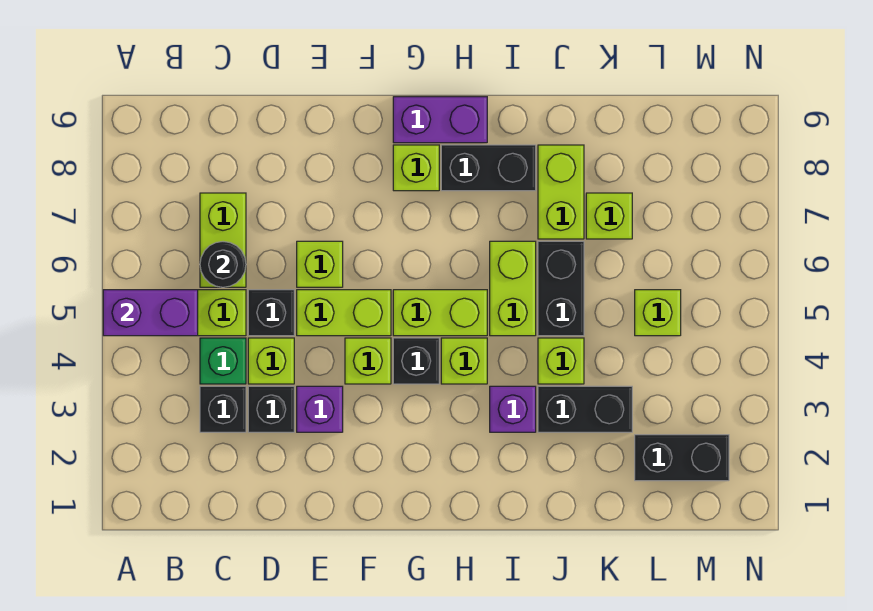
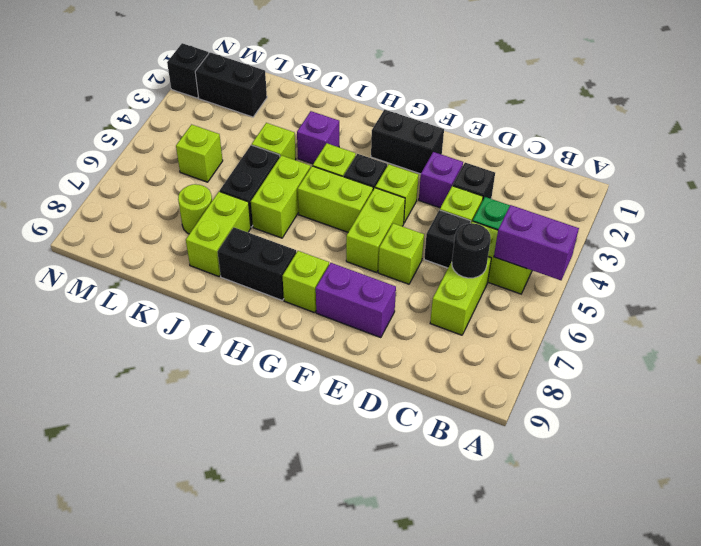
black brick C3 level 1 -> black brick N2 level 1
lime brick E5:F5 level 1 -> lime brick F5:F6 level 1
purple brick G9:H9 level 1 -> purple brick E8:F8 level 1
black brick J3:K3 level 1 -> black brick F2:G2 level 1
lime brick K7 level 1 -> lime round brick K7 level 1

